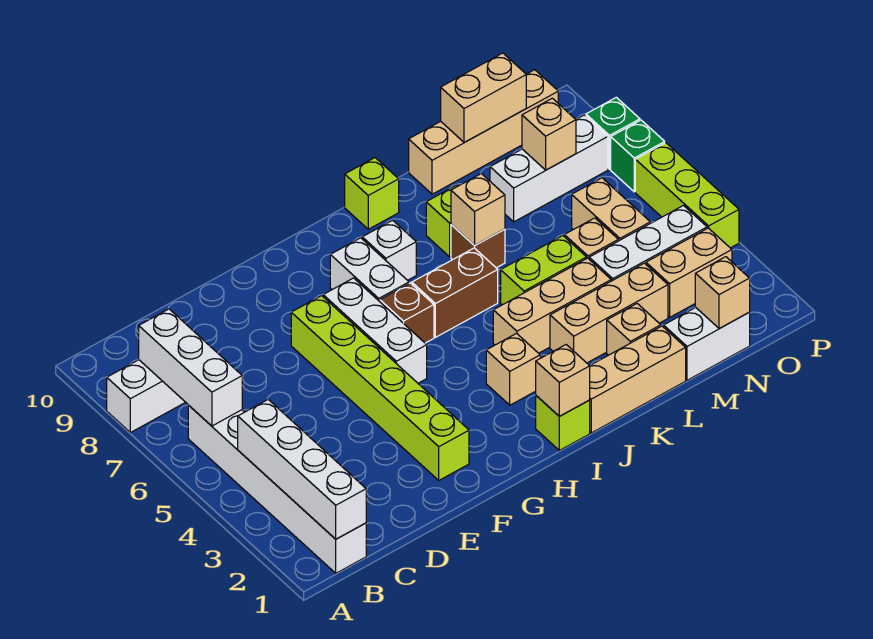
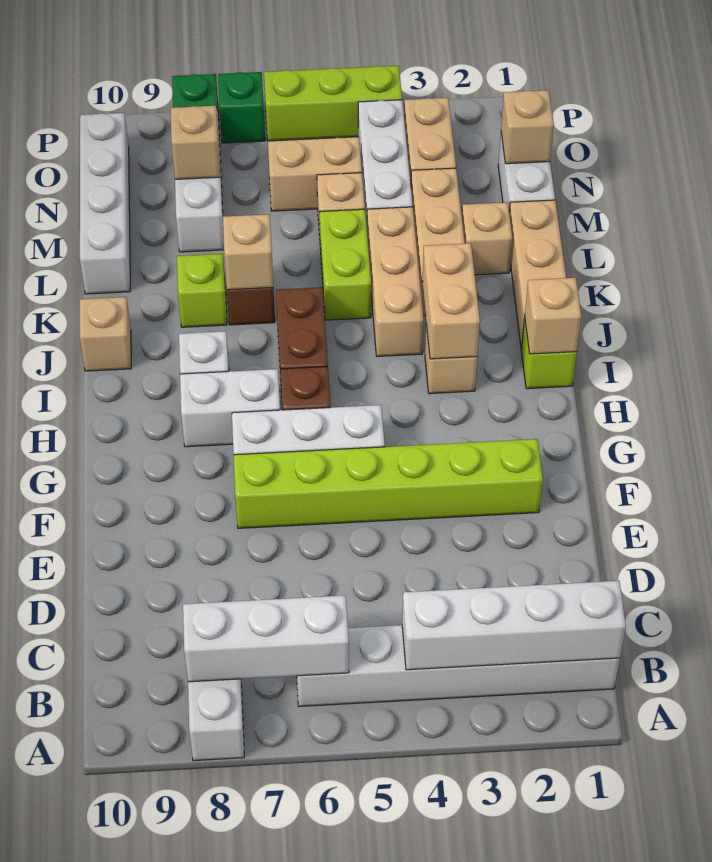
lime brick J10 level 1 -> tan brick J10 level 1
tan brick L10:O10 level 1 -> white brick L10:O10 level 1
tan brick M10:N10 level 2 -> tan brick I3:J3 level 2

